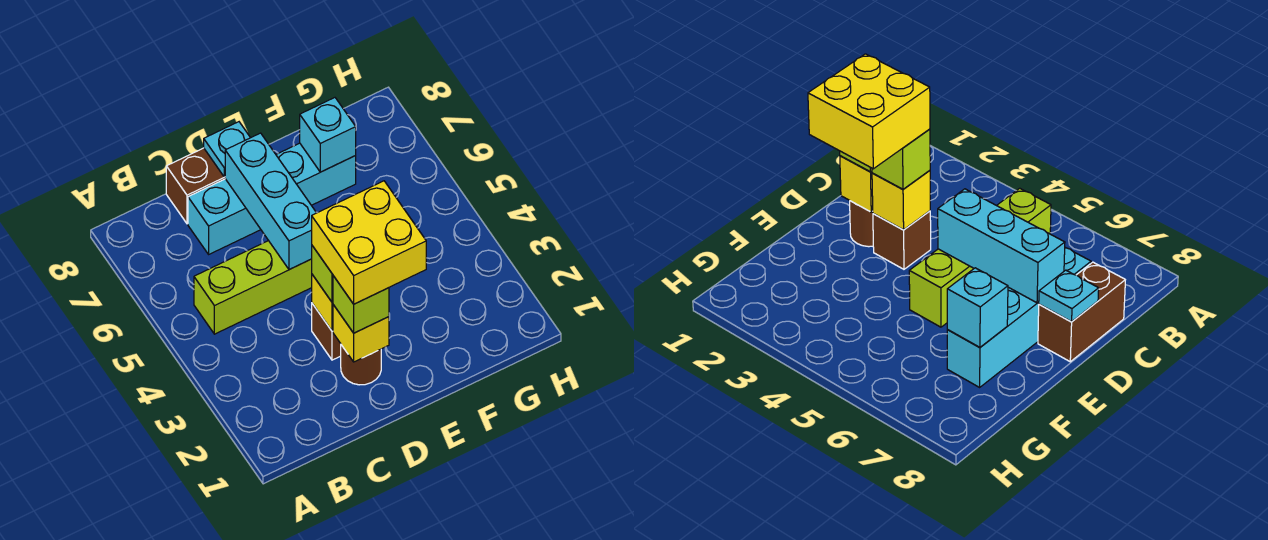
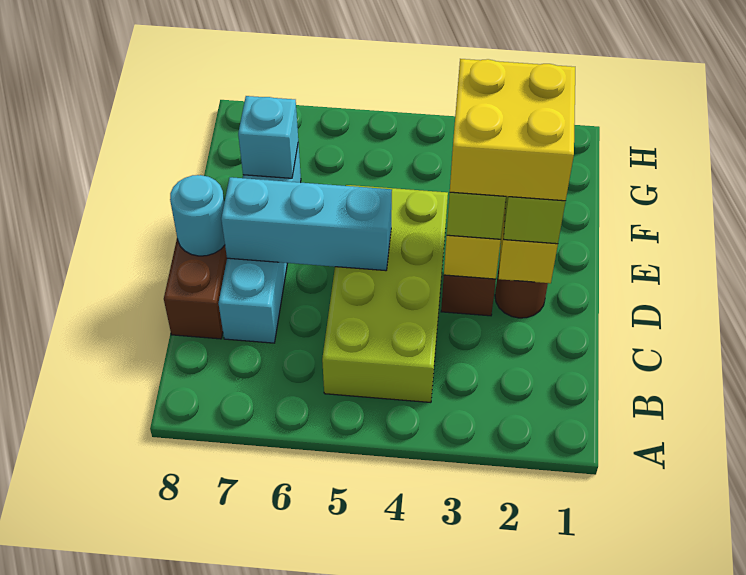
lime brick B5:E5 level 1 -> lime brick B4:E5 level 1
cyan plate D8 level 2 -> cyan round brick D8 level 2

